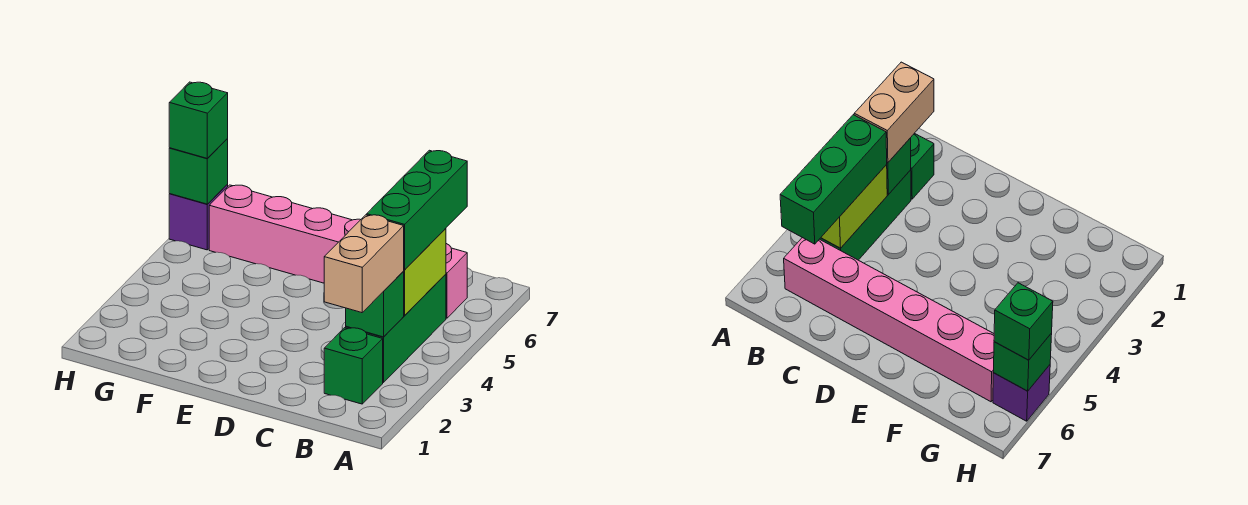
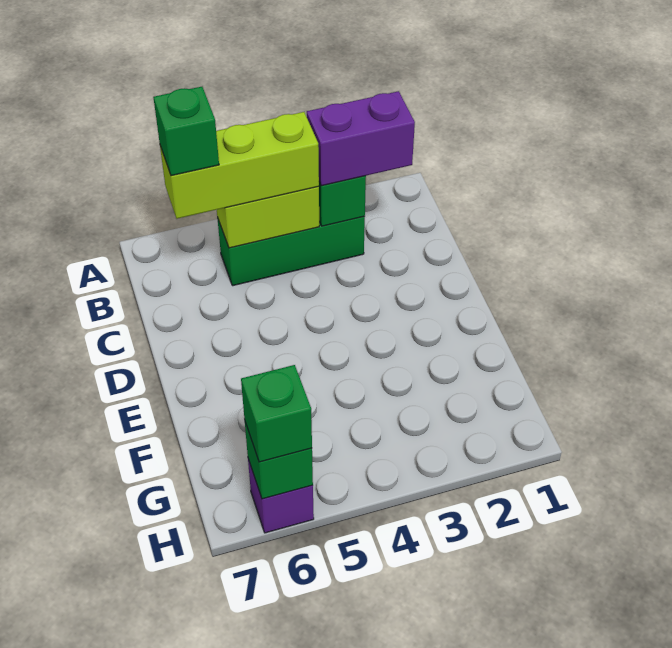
green brick B2 level 1 -> green brick B6 level 4
tan brick B2:B3 level 3 -> purple brick B2:B3 level 3
green brick B4:B6 level 3 -> lime brick B4:B6 level 3
pink brick B6:G6 level 1 -> none

